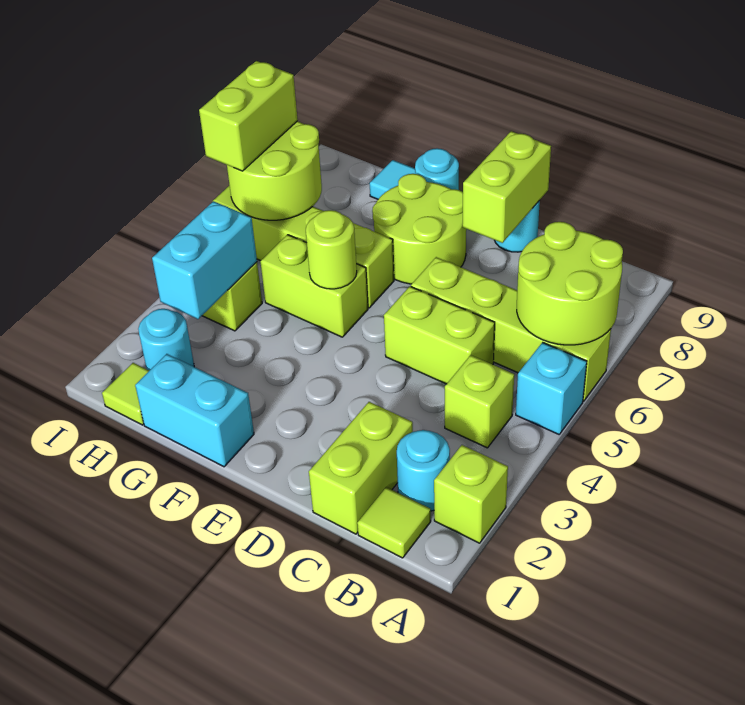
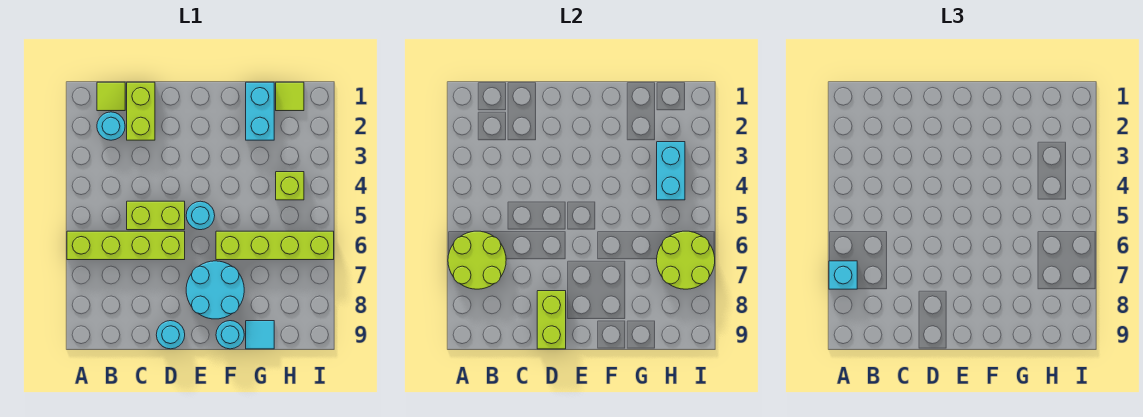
lime brick A2 level 1 -> none
cyan brick A5 level 1 -> cyan brick A7 level 3
lime brick B4 level 1 -> none
lime round brick E7:F8 level 1 -> cyan round brick E7:F8 level 1
cyan brick F1:G1 level 1 -> cyan brick G1:G2 level 1
lime brick F5:G5 level 1 -> none
lime round brick F5 level 2 -> none
cyan round brick H2 level 1 -> cyan round brick E5 level 1
lime brick I6:I7 level 3 -> none

